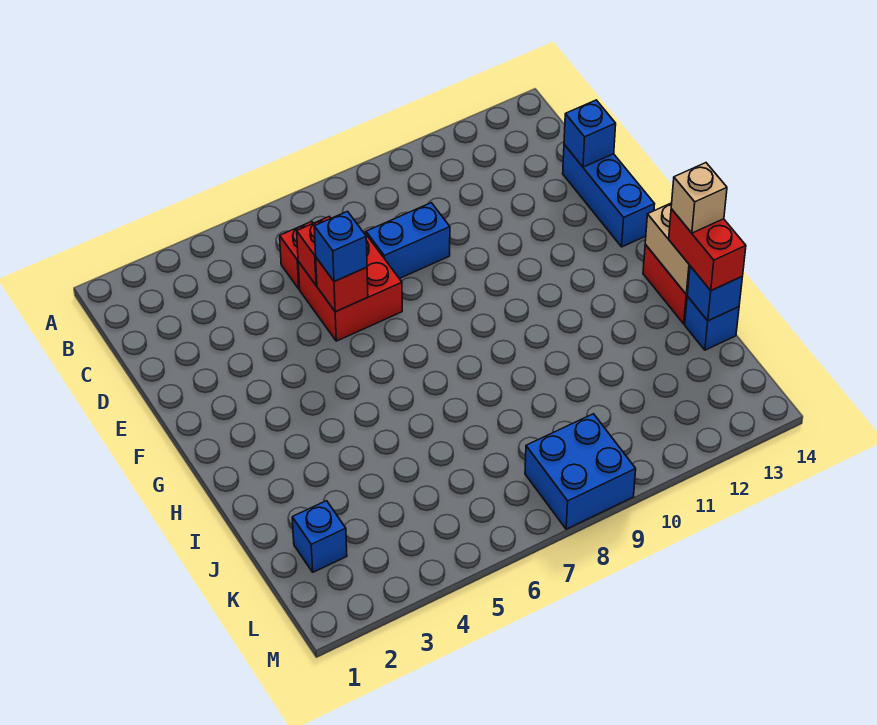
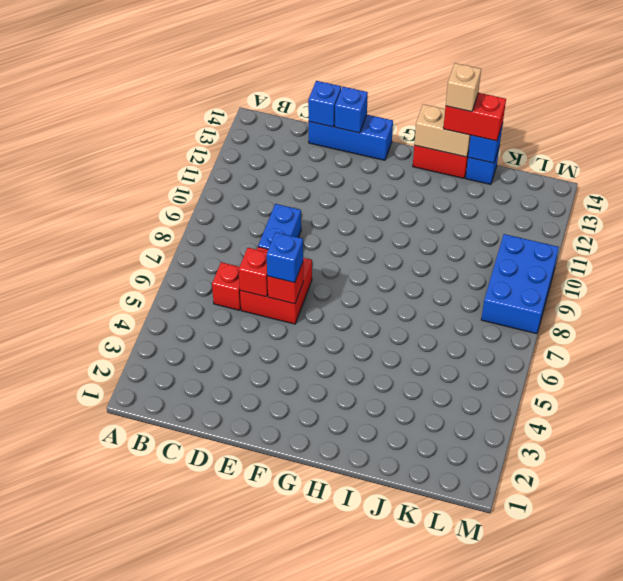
blue brick K2 level 1 -> blue brick E14 level 2
blue brick L8:M9 level 1 -> blue brick L8:M10 level 1

